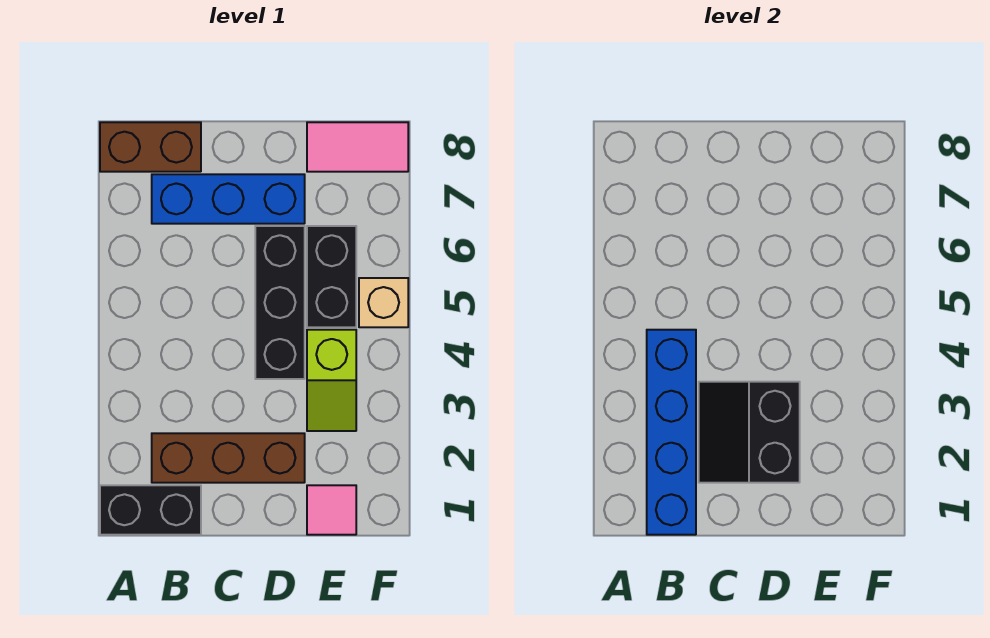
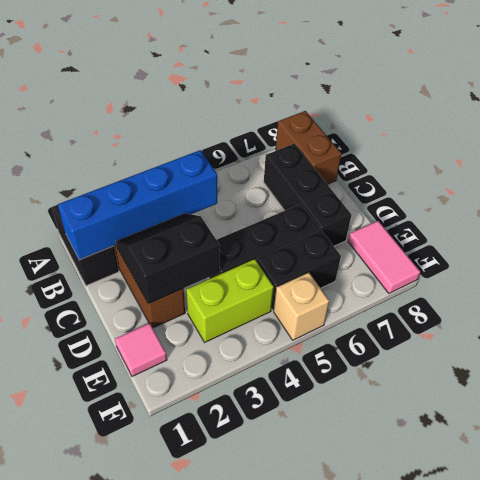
blue brick B7:D7 level 1 -> black brick B7:D7 level 1
lime slope E3:E4 level 1 top 4 -> lime brick E3:E4 level 1

